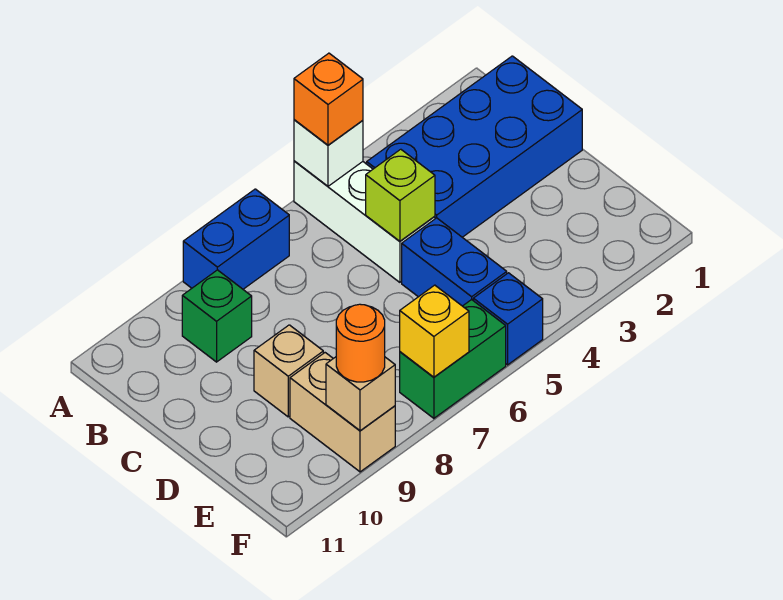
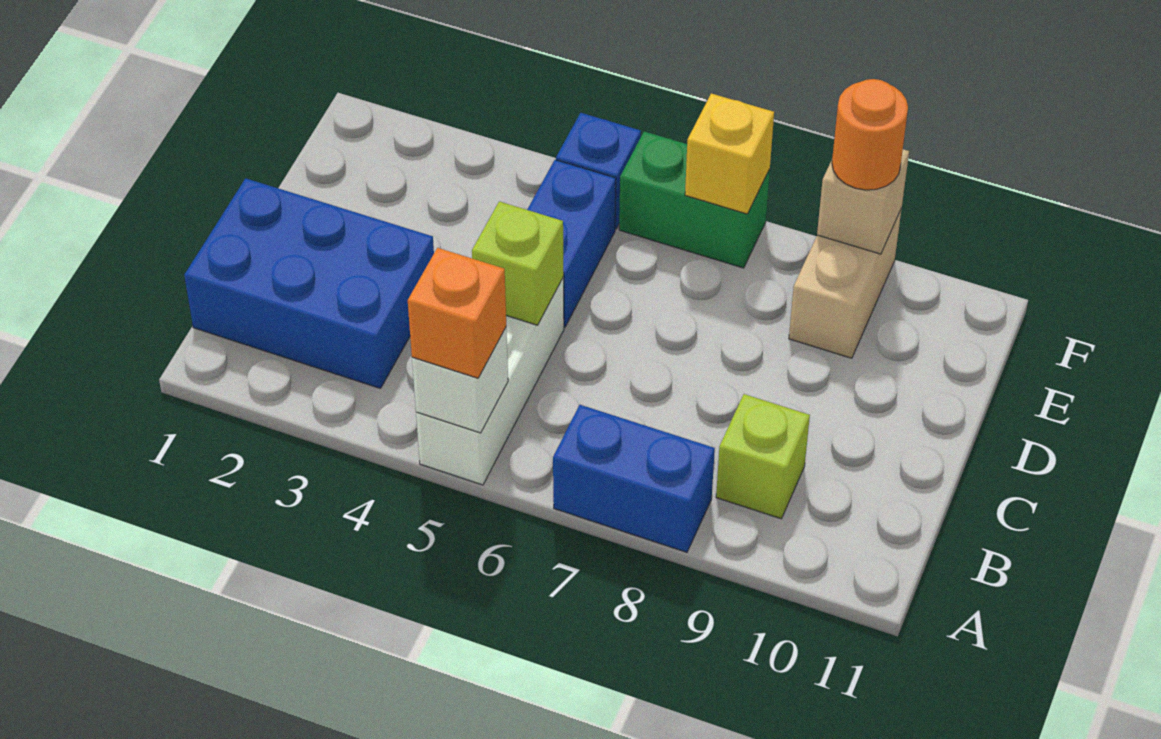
blue brick B1:C4 level 1 -> blue brick B1:C3 level 1
green brick B9 level 1 -> lime brick B9 level 1
tan brick D9 level 1 -> none

